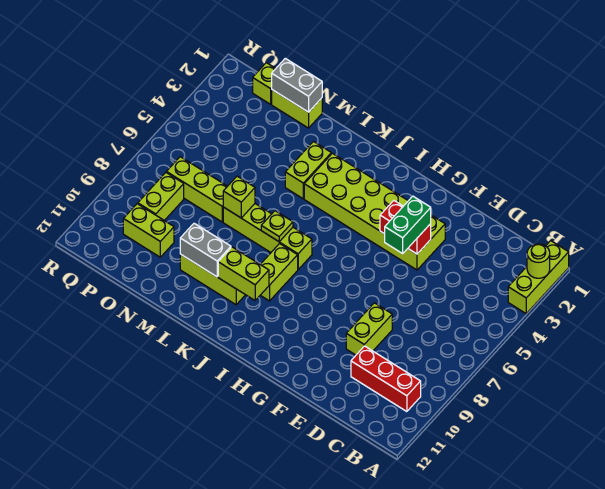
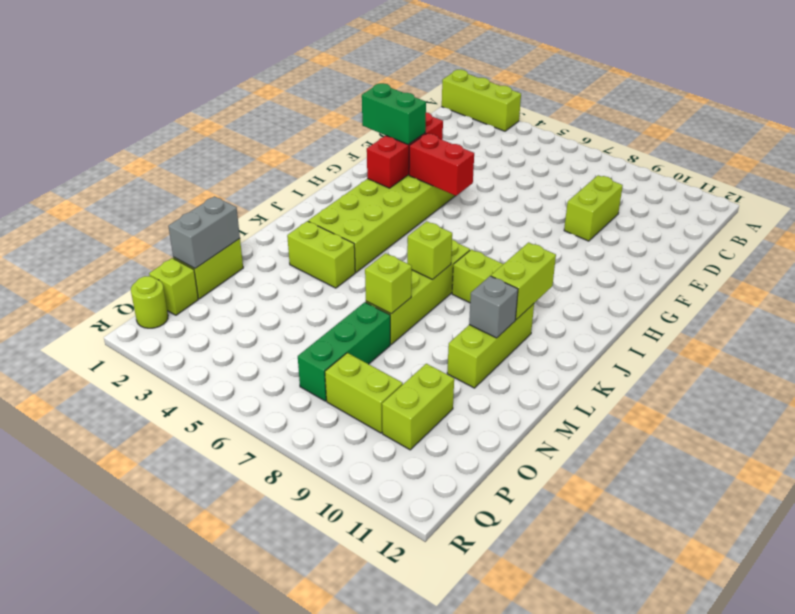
lime round brick A2 level 2 -> lime round brick Q1 level 1
red brick B10:D10 level 1 -> red brick F3:H3 level 2
lime brick E8:E9 level 1 -> lime brick D9:E9 level 1
red brick F4:G4 level 2 -> red brick G4:G5 level 2
green brick F4:F5 level 3 -> green brick G2:G3 level 3
lime plate K7 level 2 -> lime brick K7 level 2
grey brick L10:M10 level 2 -> grey brick L10 level 2
lime brick N7:P7 level 1 -> green brick N7:P7 level 1

